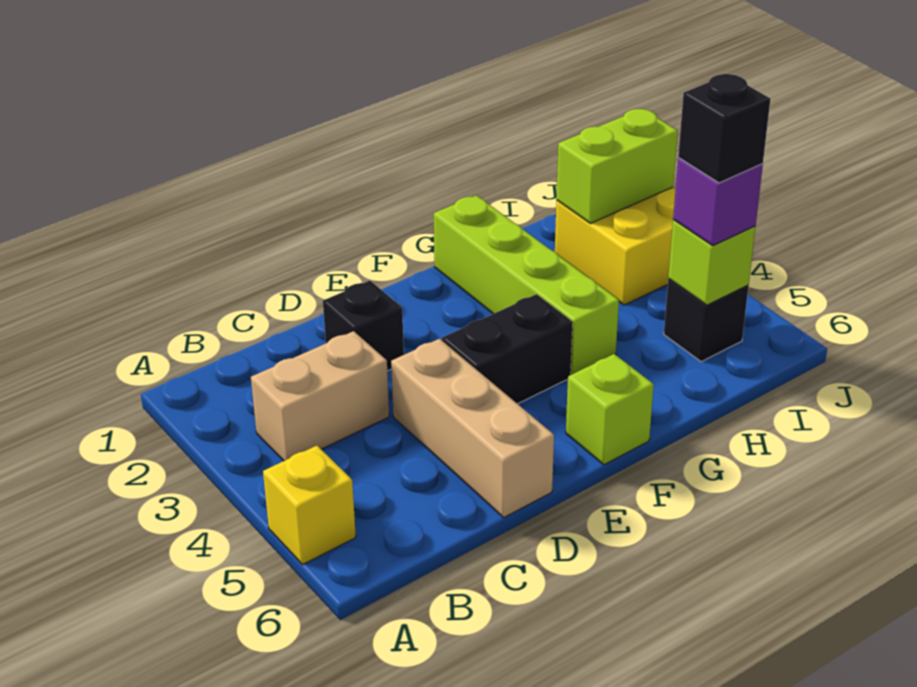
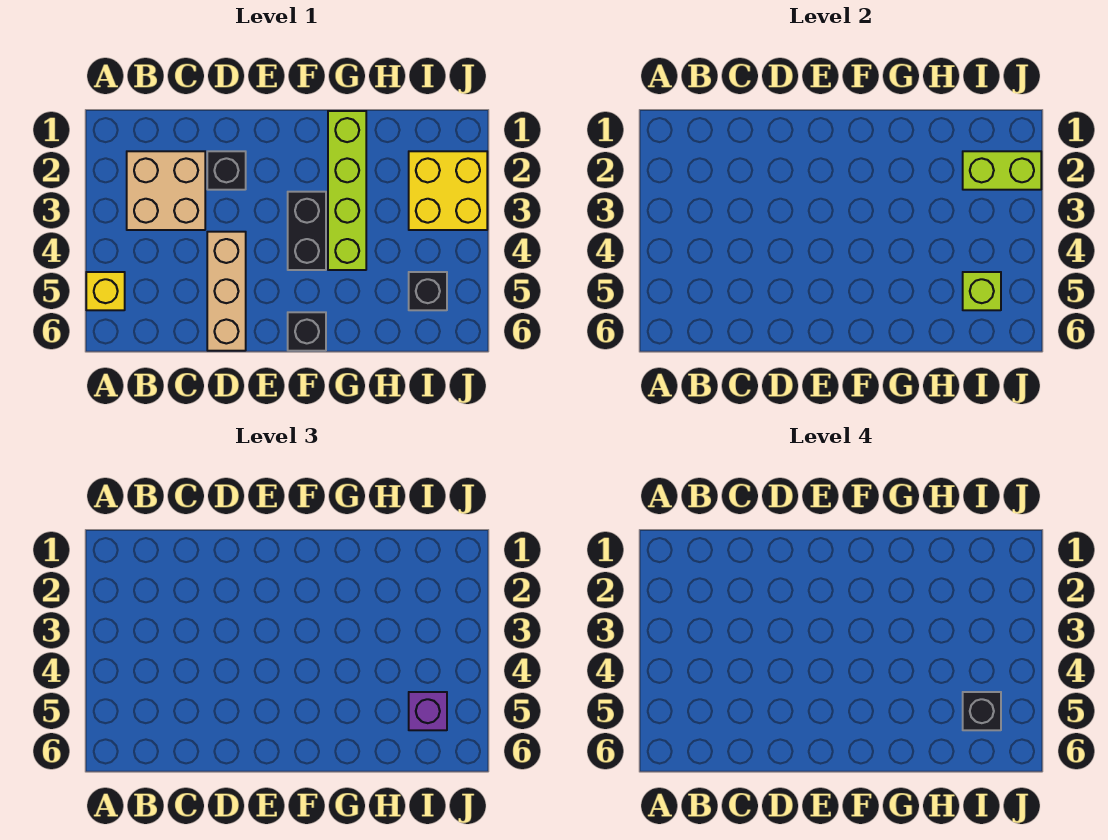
tan brick B3:C3 level 1 -> tan brick B2:C3 level 1
black brick E4:F4 level 1 -> black brick F3:F4 level 1
lime brick F6 level 1 -> black brick F6 level 1

